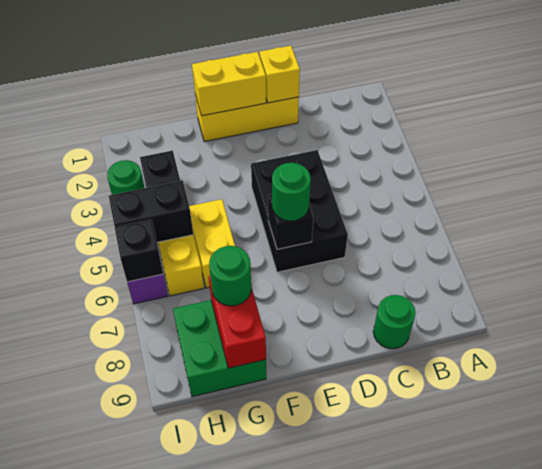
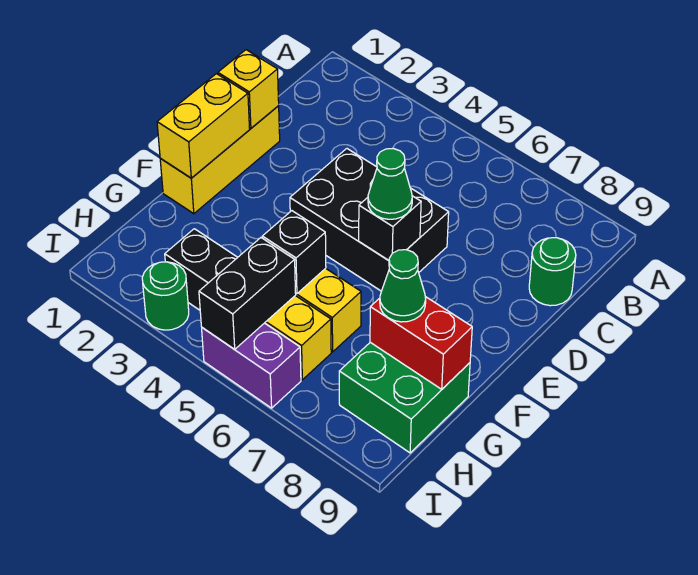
green round brick E6 level 3 -> green cone E6 level 3
green round brick G8 level 3 -> green cone G8 level 3
black brick I6 level 2 -> black brick G5 level 2

